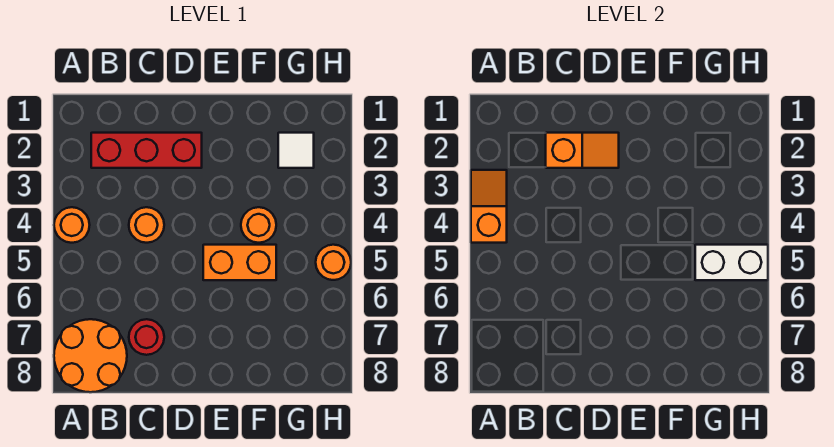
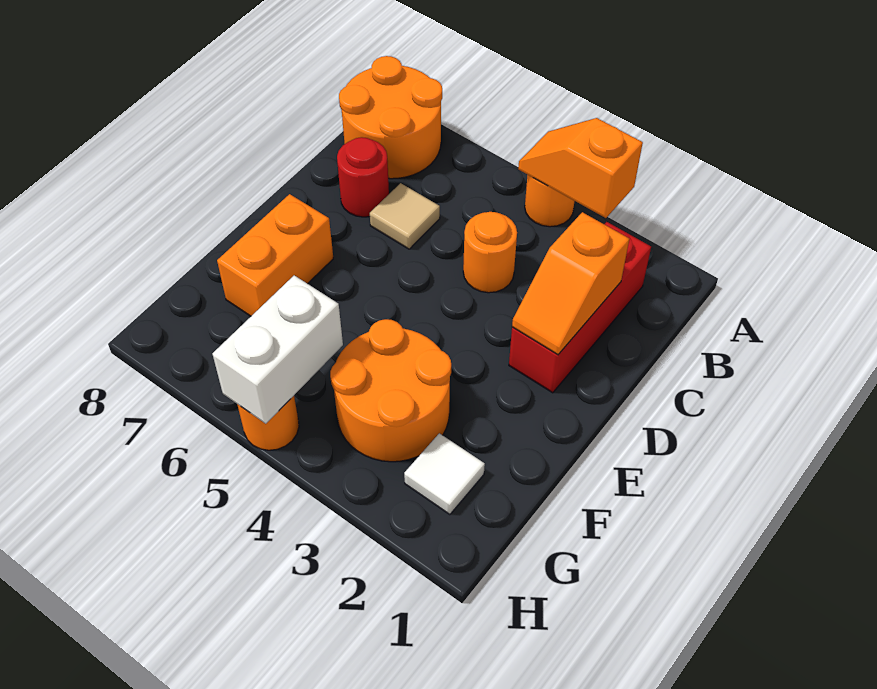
orange slope A3:A4 level 2 top 4 -> orange slope A3:A4 level 2 top 3
none -> tan tile C6 level 1
orange brick E5:F5 level 1 -> orange brick E7:F7 level 1
orange round brick F4 level 1 -> orange round brick F3:G4 level 1

